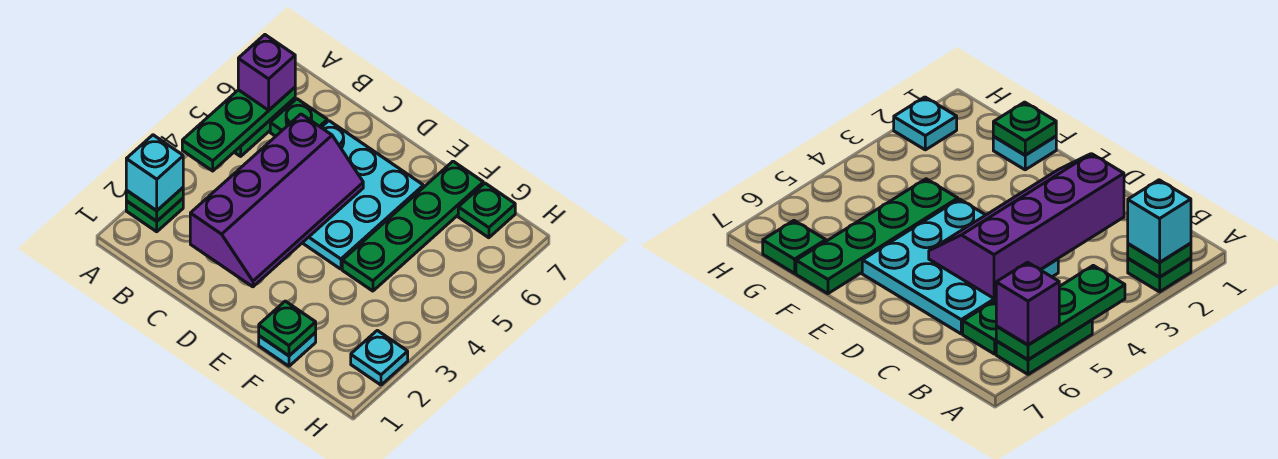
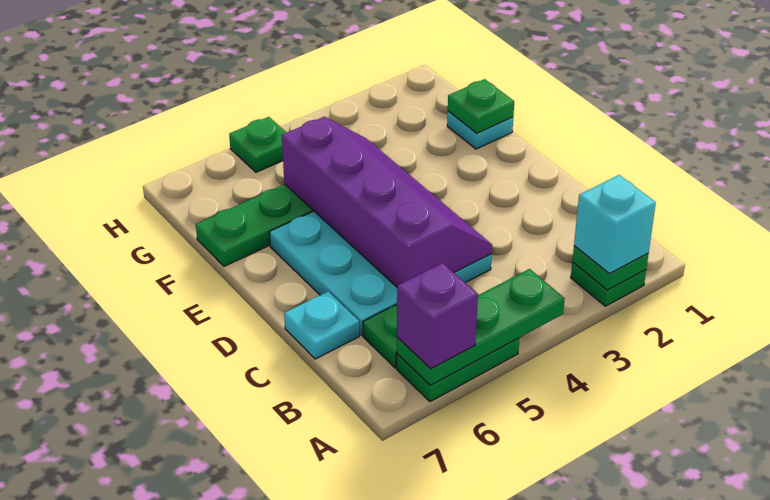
purple slope C2:D5 level 2 top C -> purple slope C4:F5 level 2 top 5
green plate G7 level 1 -> green plate H5 level 1
cyan plate H2 level 1 -> cyan plate C7 level 1

